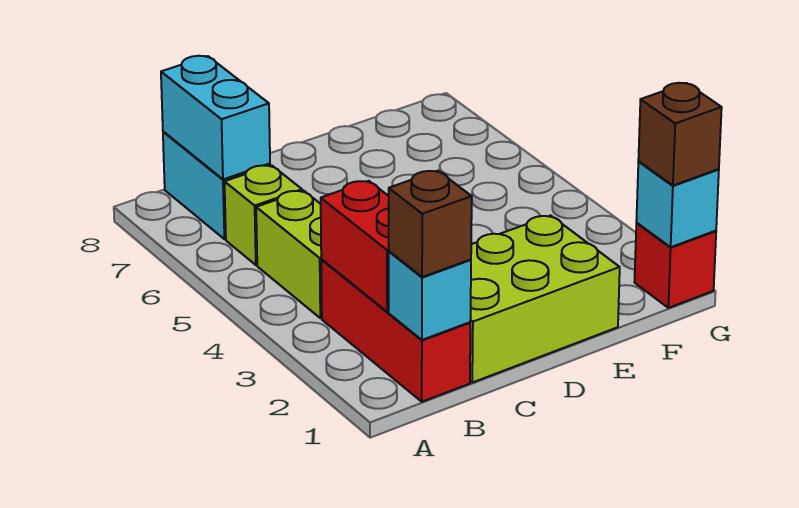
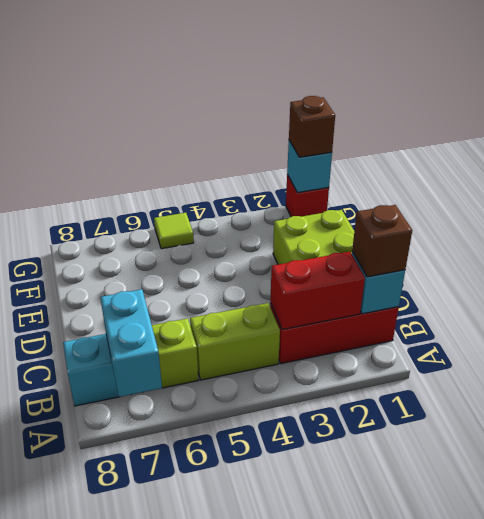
cyan brick B7:B8 level 2 -> cyan brick A7:B7 level 2
none -> lime tile G5 level 1

